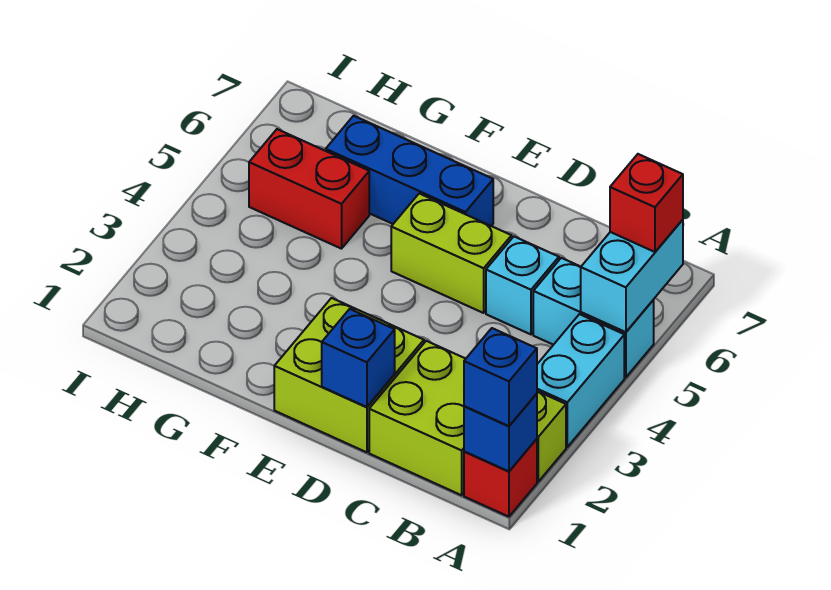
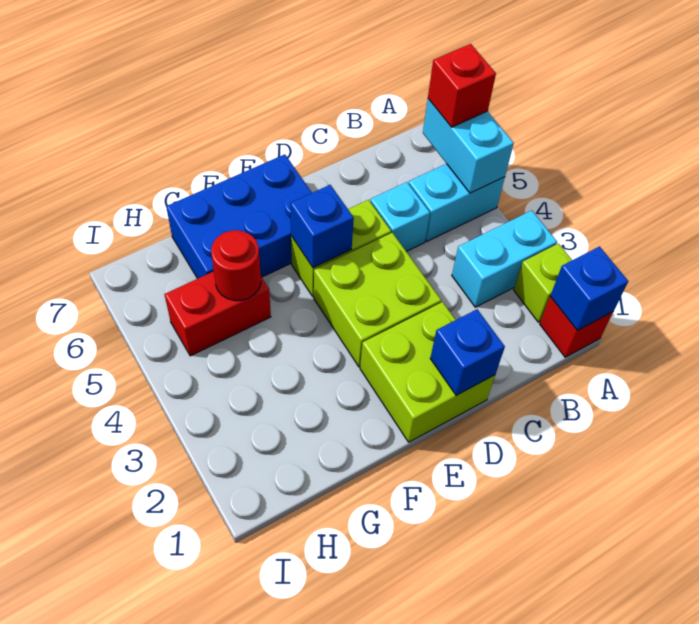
blue brick A1 level 3 -> blue brick E5 level 2
cyan brick A3:A4 level 1 -> cyan brick A3:B3 level 1
lime brick B1:C2 level 1 -> lime brick D3:E4 level 1
blue brick E6:G6 level 1 -> blue brick E6:G7 level 1
none -> red round brick G5 level 2

